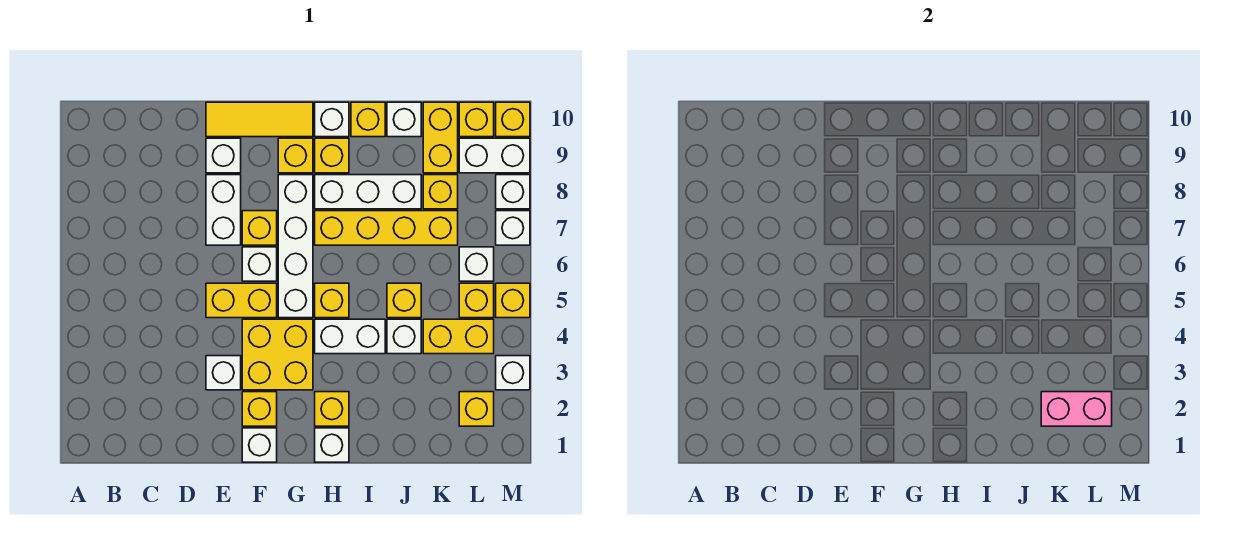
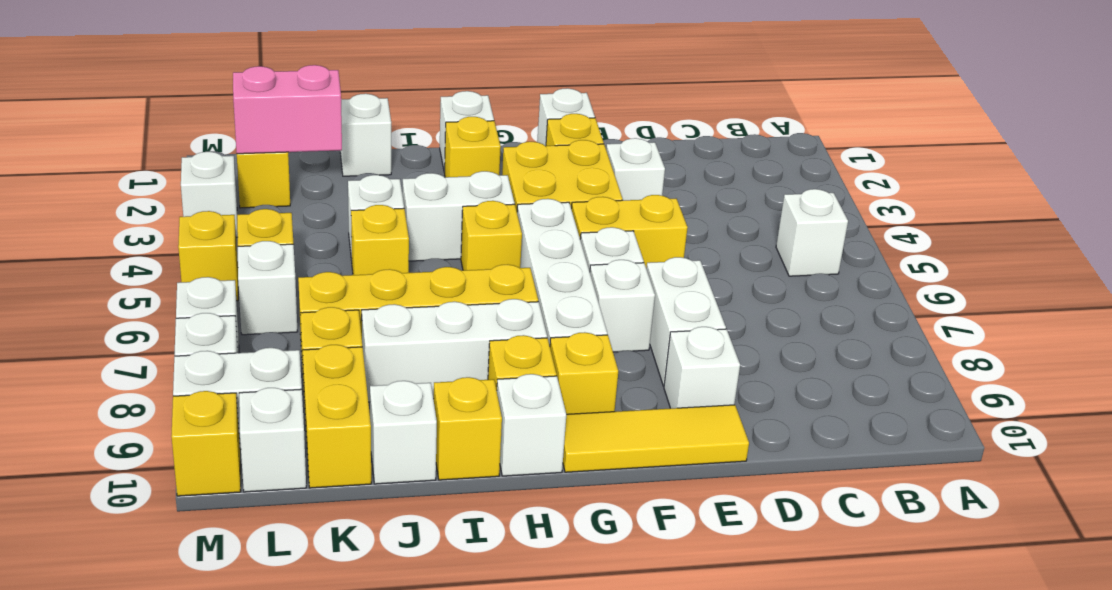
none -> white brick B5 level 1
yellow brick F7 level 1 -> white brick F7 level 1
none -> white brick J1 level 1
yellow brick K4:L4 level 1 -> none
yellow brick L10 level 1 -> white brick L10 level 1

